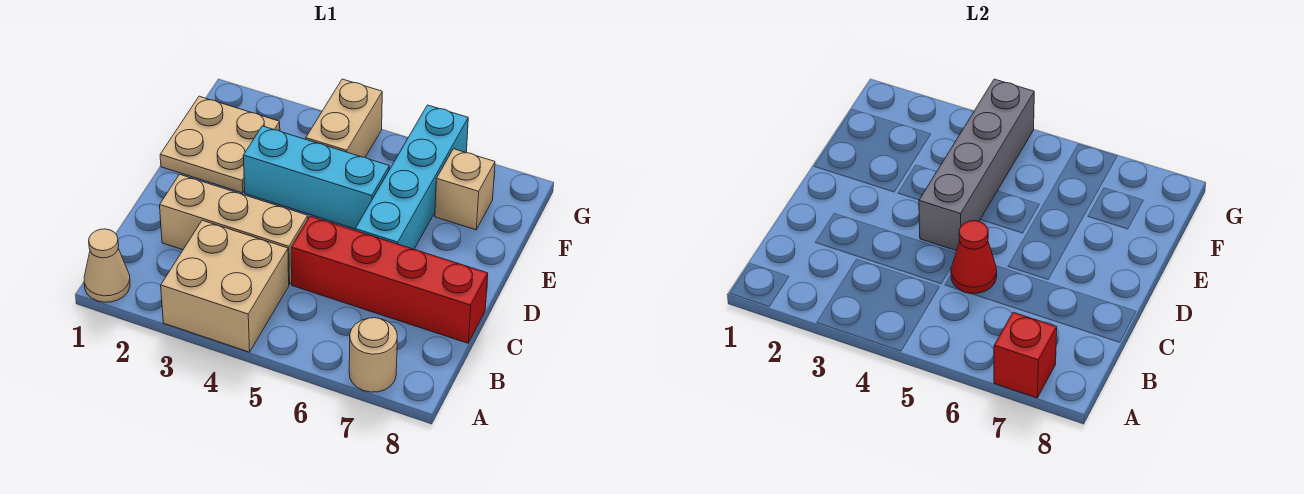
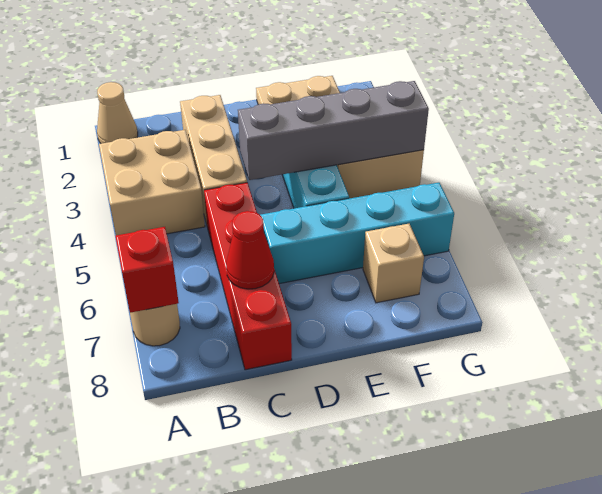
red cone C5 level 2 -> red cone C7 level 2

